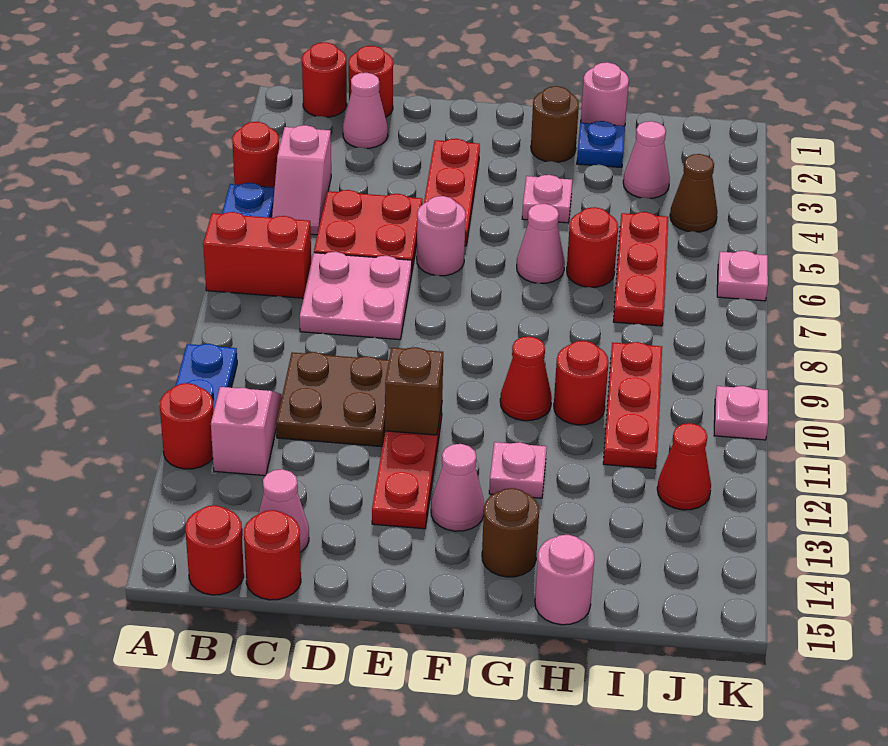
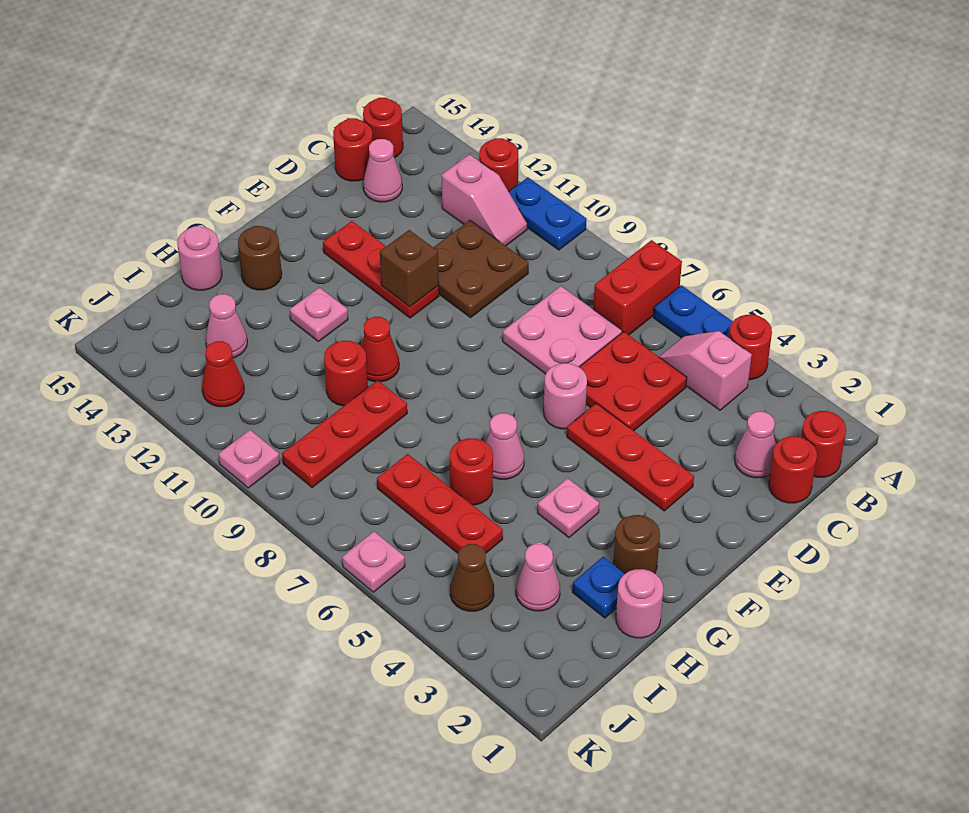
pink cone F13 level 1 -> pink cone I13 level 1
red plate I9:I11 level 1 -> red plate H9:J9 level 1

